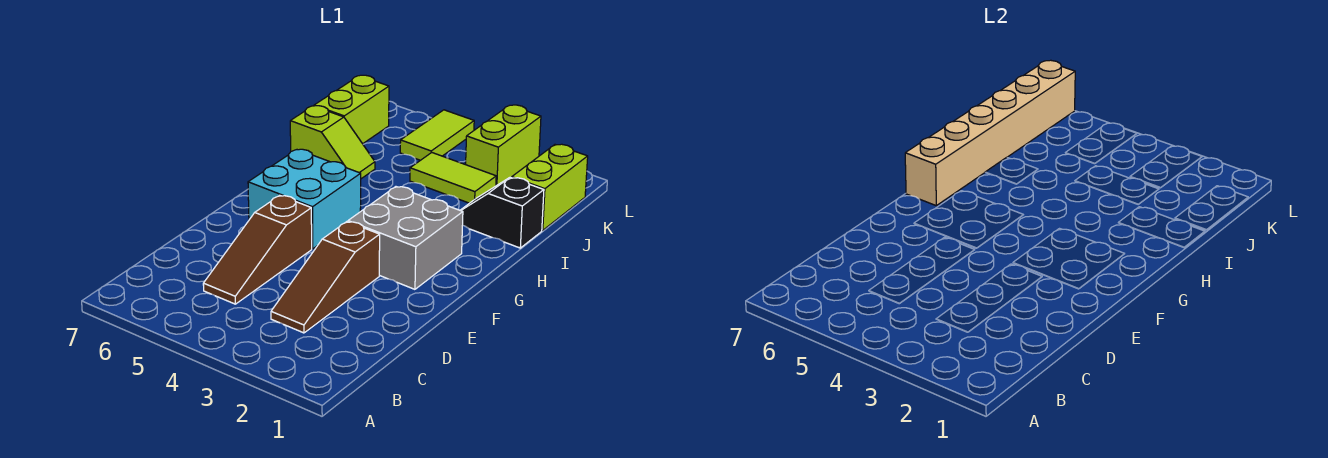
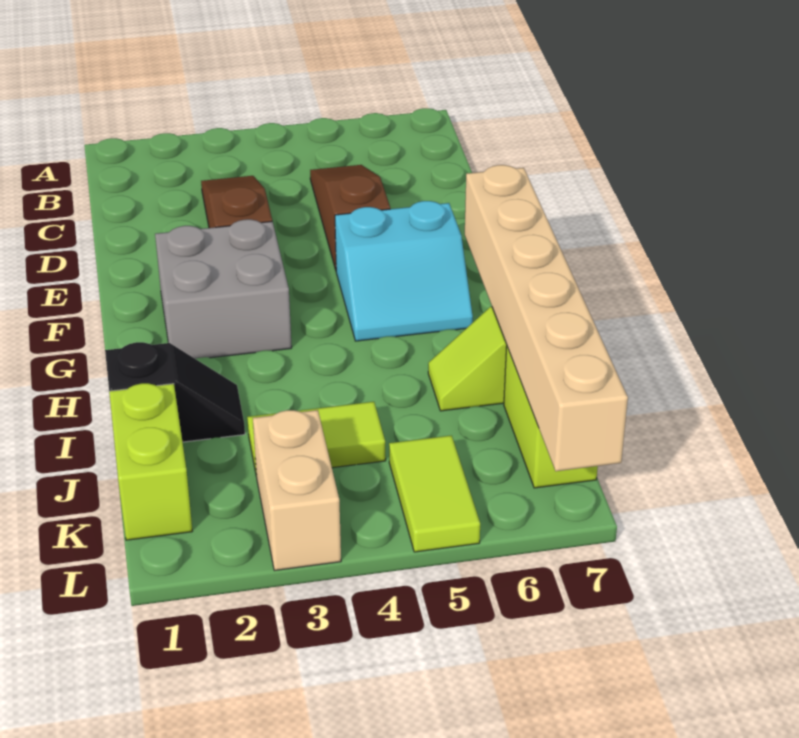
cyan brick F5:G6 level 1 -> cyan slope F5:G6 level 1 top F
lime brick K3:L3 level 1 -> tan brick K3:L3 level 1

